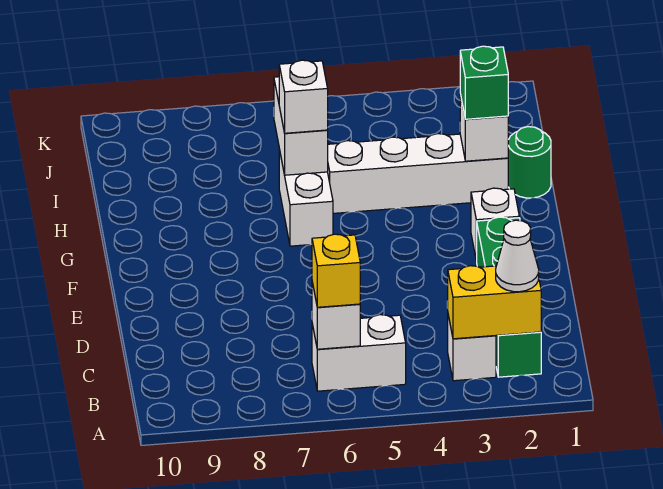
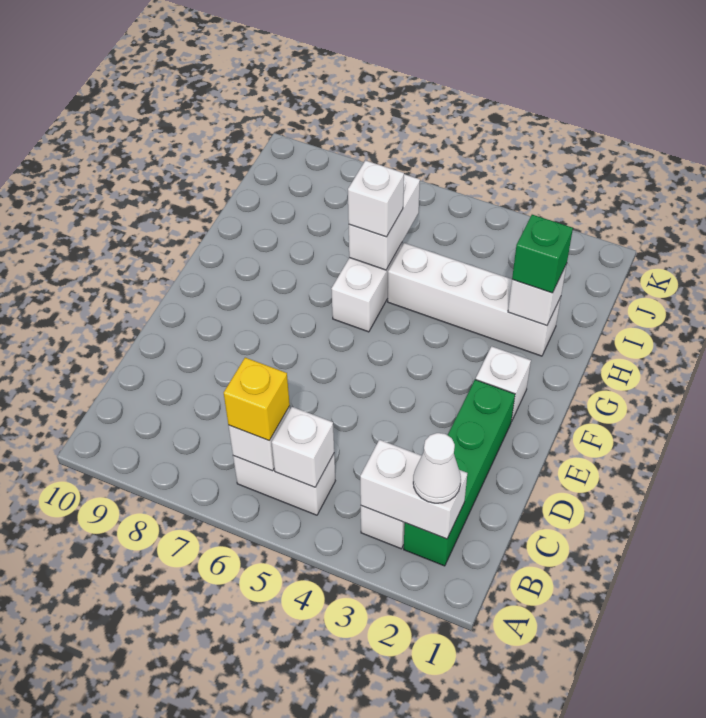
yellow brick B2:B3 level 2 -> white brick B2:B3 level 2
none -> white brick B5 level 2
green round brick H1 level 1 -> none

